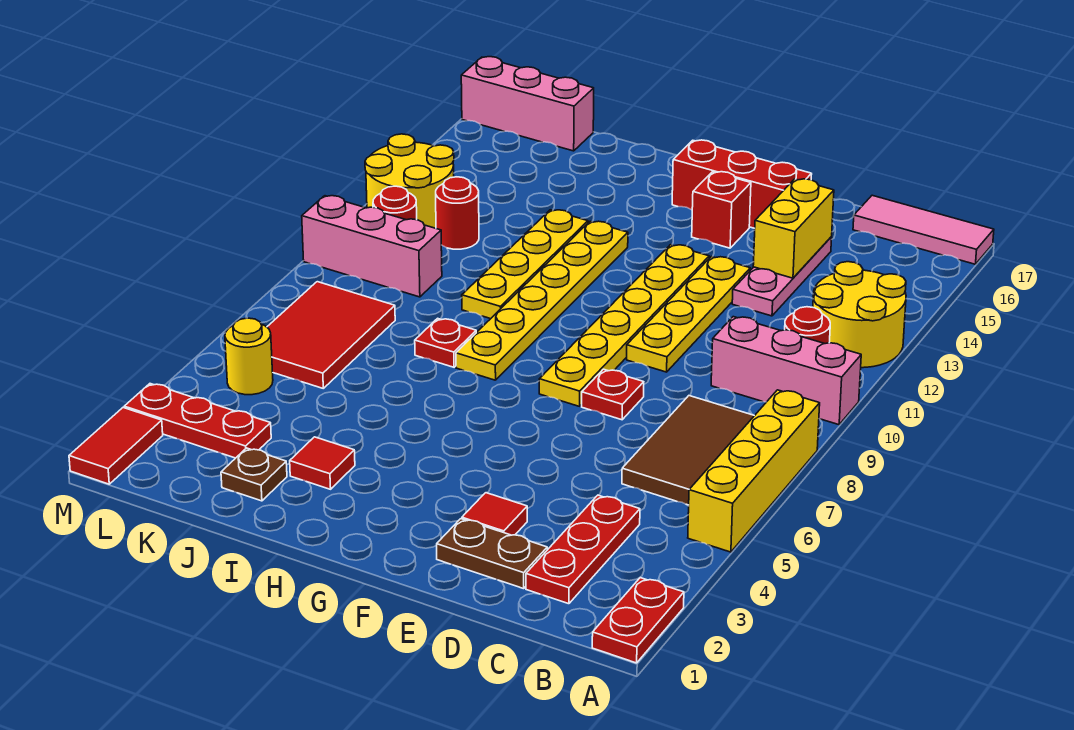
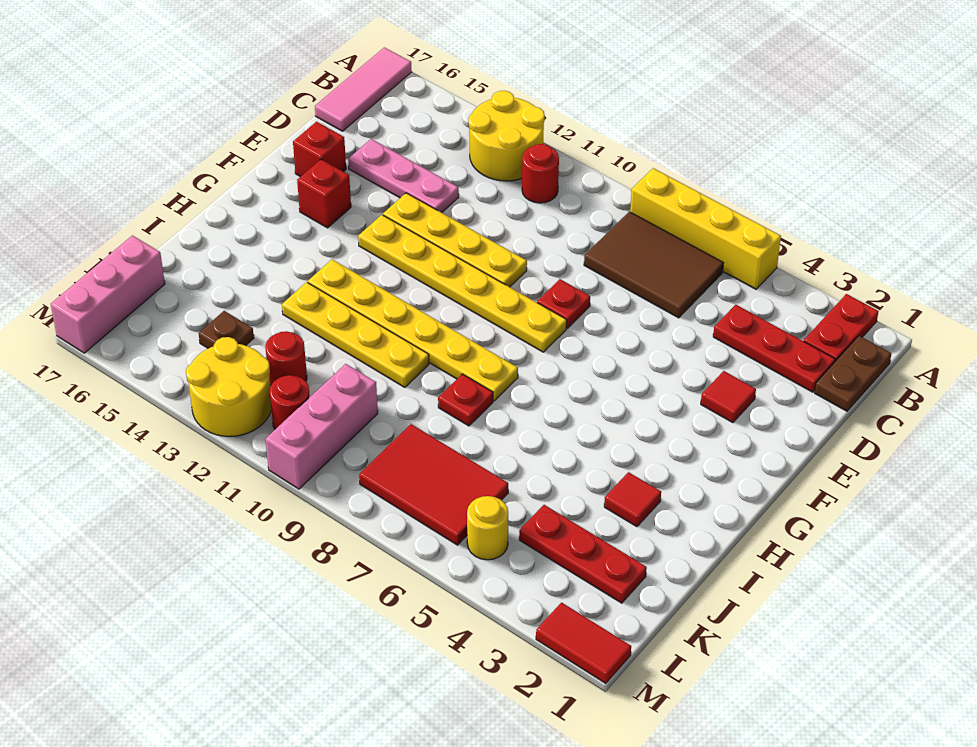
red plate A1:A2 level 1 -> red plate A2:B2 level 1
pink brick A10:C10 level 1 -> none
brown plate D2:E2 level 1 -> brown plate B1:C1 level 1
yellow brick D14:D15 level 2 -> none
red brick E16:G16 level 1 -> red brick E16 level 1
brown plate J2 level 1 -> brown plate K14 level 1
red plate K3:M3 level 1 -> red plate K2:K4 level 1

